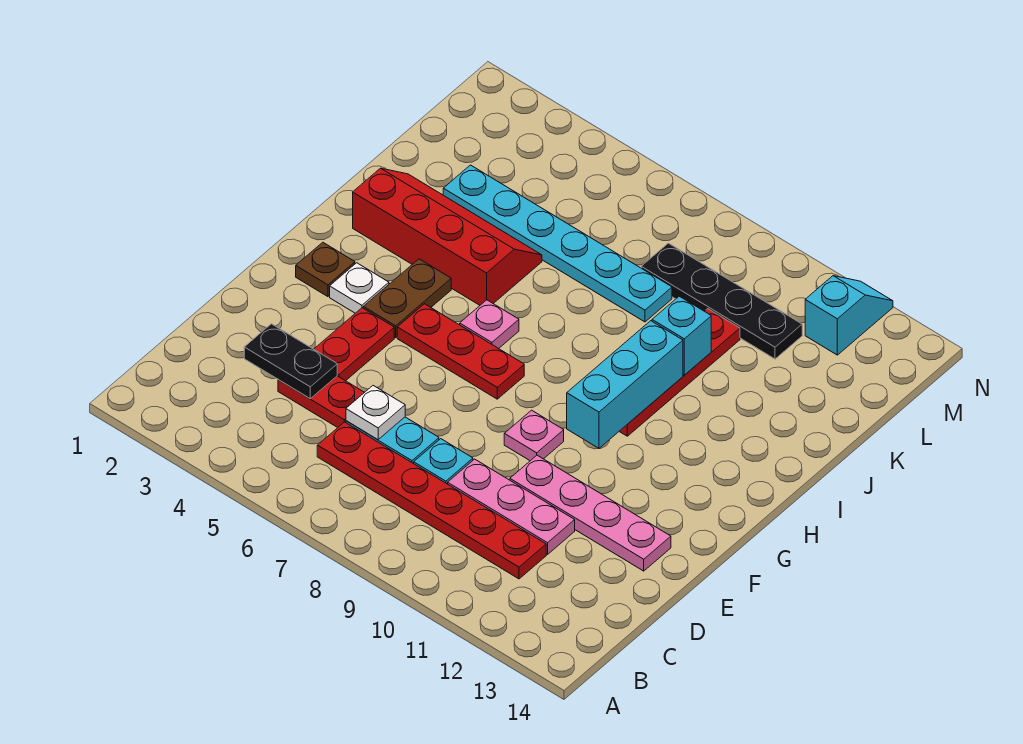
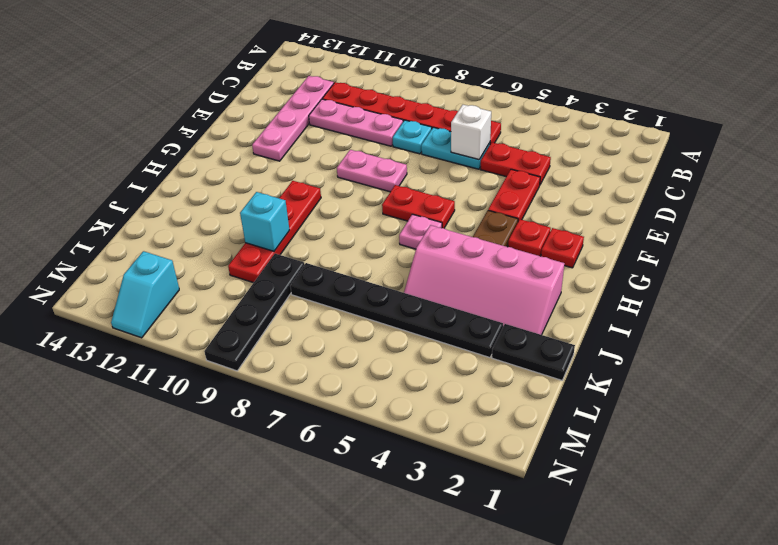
black plate D3:D4 level 2 -> black plate K1:K2 level 1
white plate D6 level 2 -> white brick D6 level 2
pink plate E10:E13 level 1 -> pink plate C12:F12 level 1
pink plate F9 level 1 -> pink plate F8:F9 level 1
brown plate G2 level 1 -> red plate G2 level 1
white plate G3 level 1 -> red plate G3 level 1
red plate G5:G7 level 1 -> red plate G6:G7 level 1
cyan brick G10:I10 level 2 -> none
red slope I2:J5 level 1 top I -> pink slope I2:J5 level 1 top I
cyan plate K3:K8 level 1 -> black plate K3:K8 level 1
black plate L8:L11 level 1 -> black plate K9:N9 level 1

